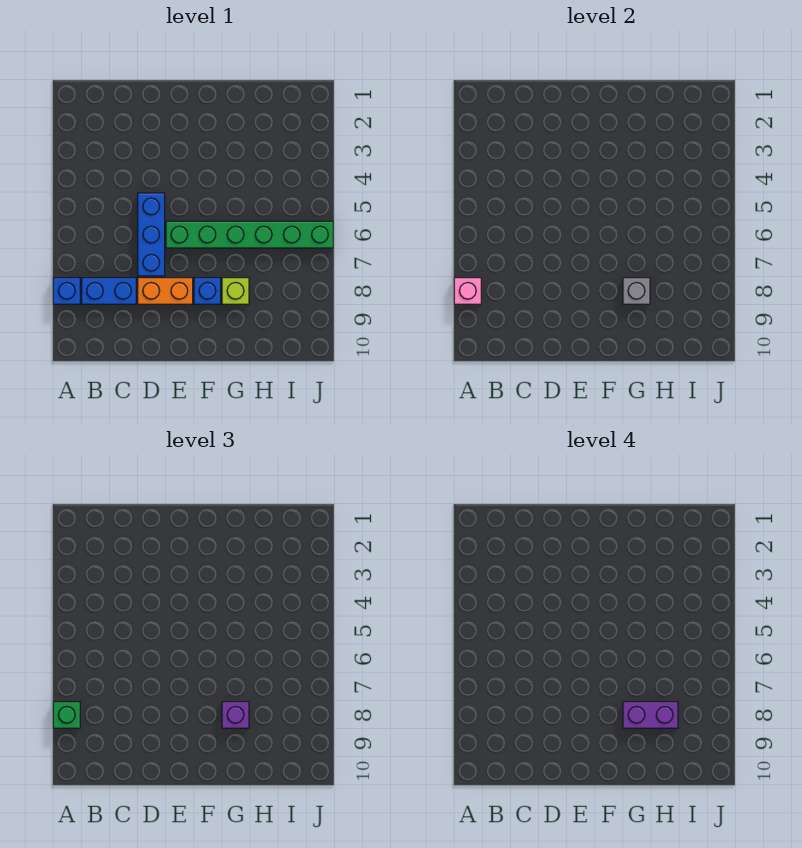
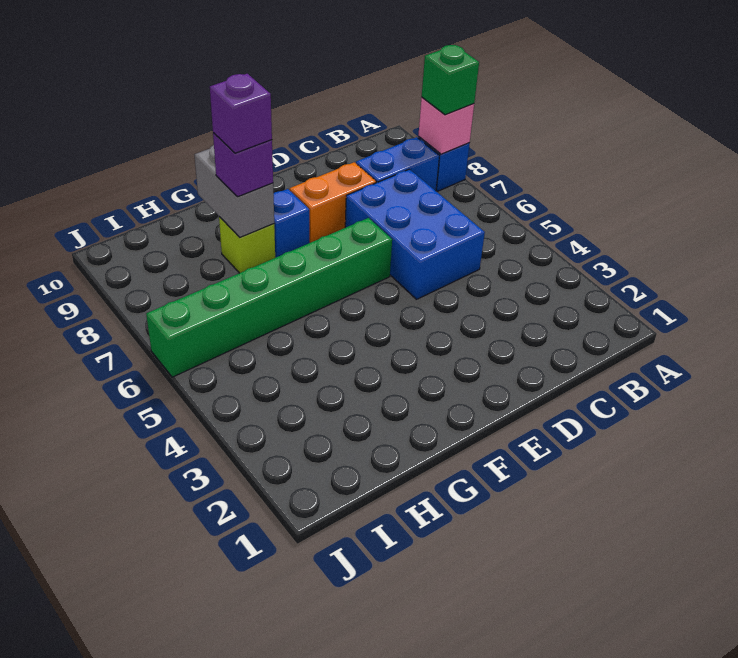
blue brick D5:D7 level 1 -> blue brick C5:D7 level 1
grey brick G8 level 2 -> grey brick G8:G9 level 2
purple brick G8:H8 level 4 -> purple brick G8 level 4

